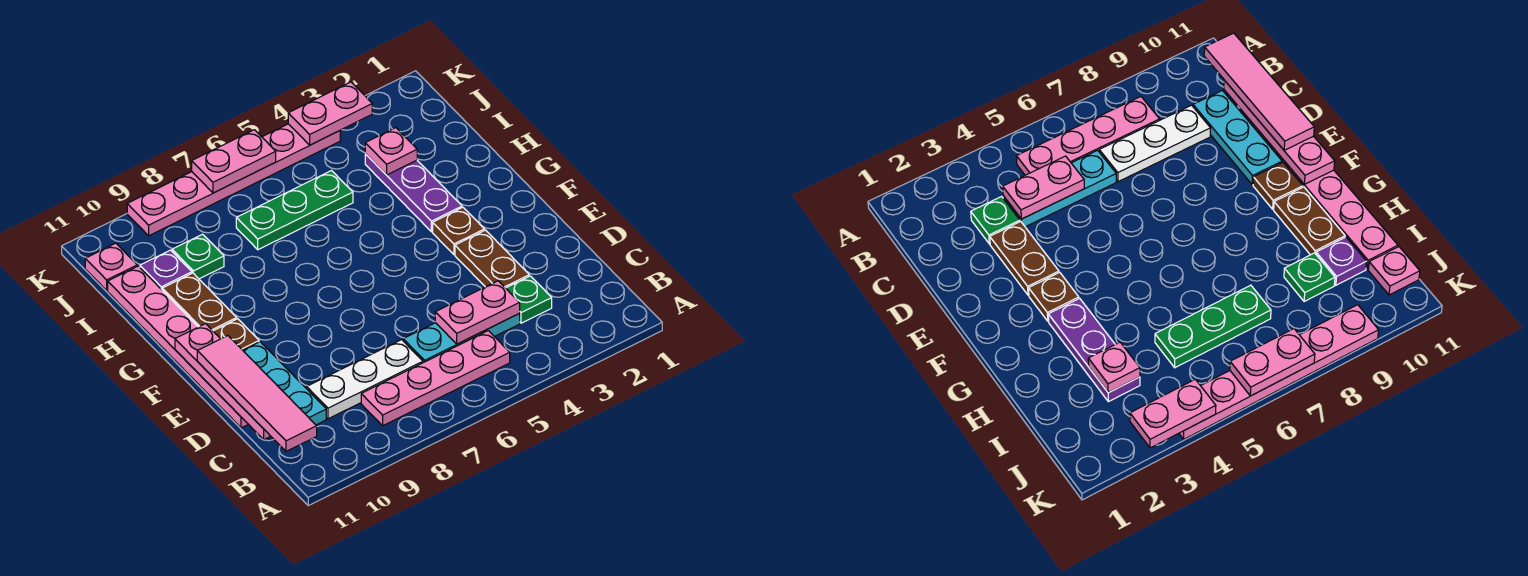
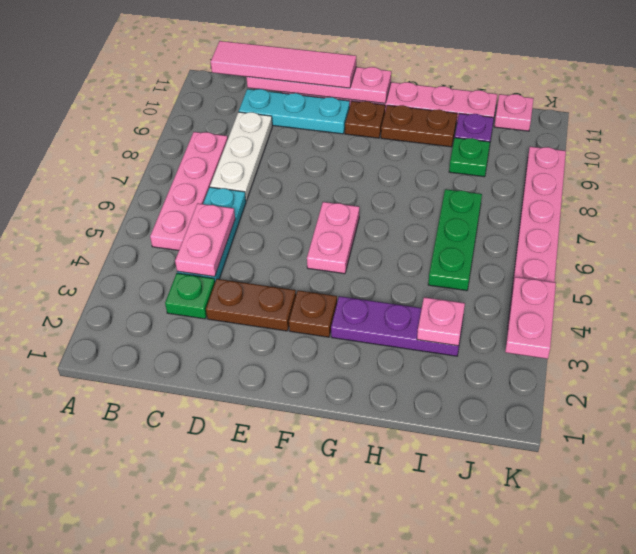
pink plate K6:K7 level 2 -> pink plate F5:F6 level 1

